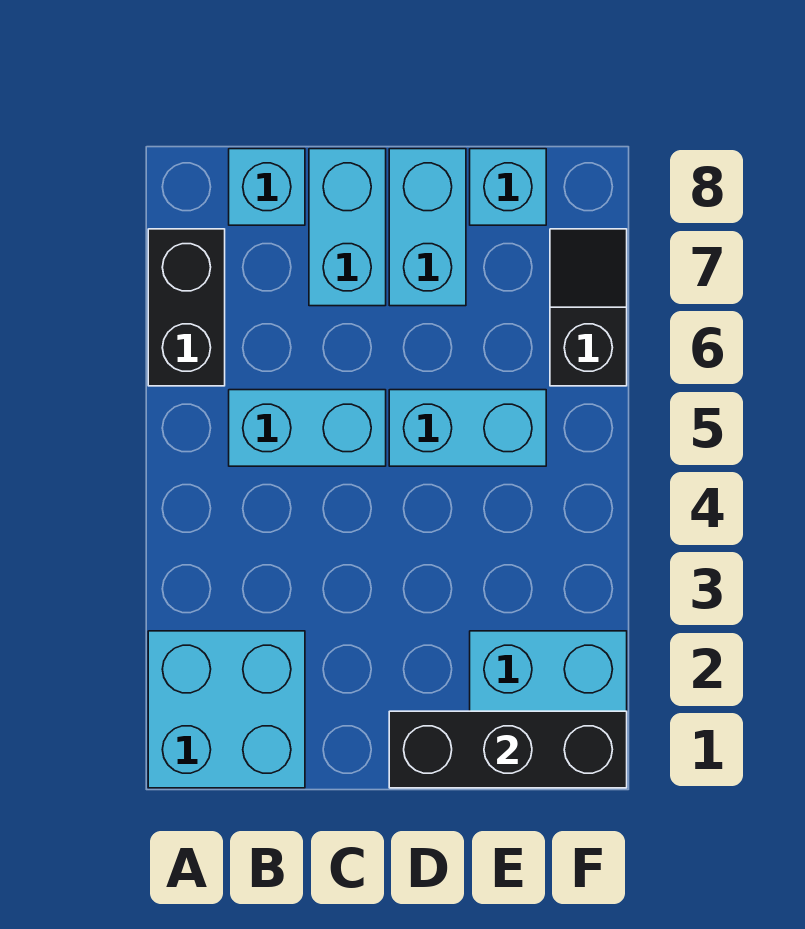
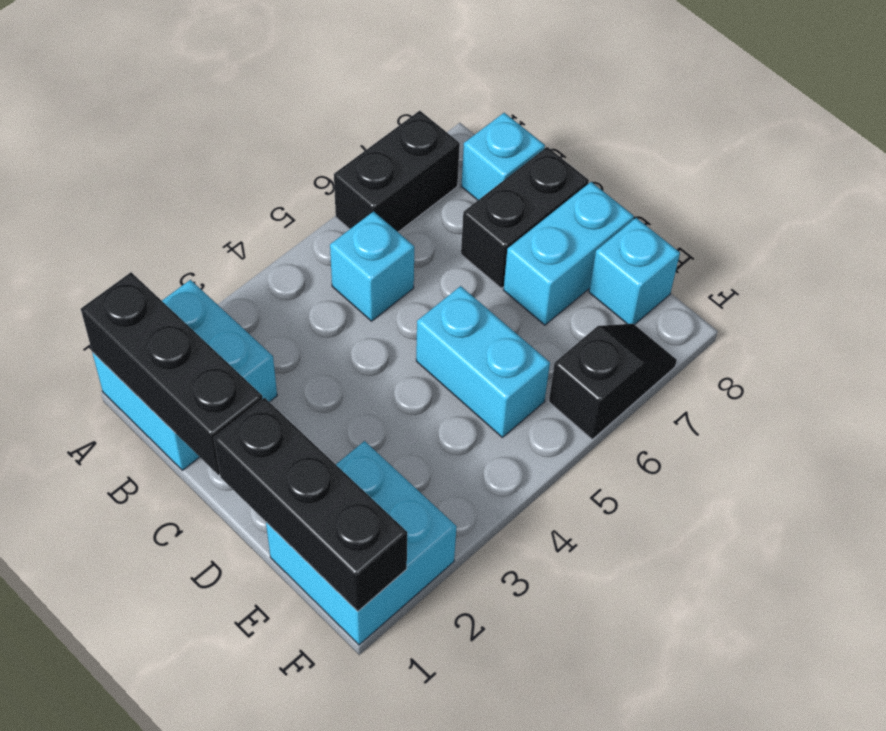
none -> black brick A1:C1 level 2
cyan brick B5:C5 level 1 -> cyan brick B5 level 1
cyan brick C7:C8 level 1 -> black brick C7:C8 level 1

